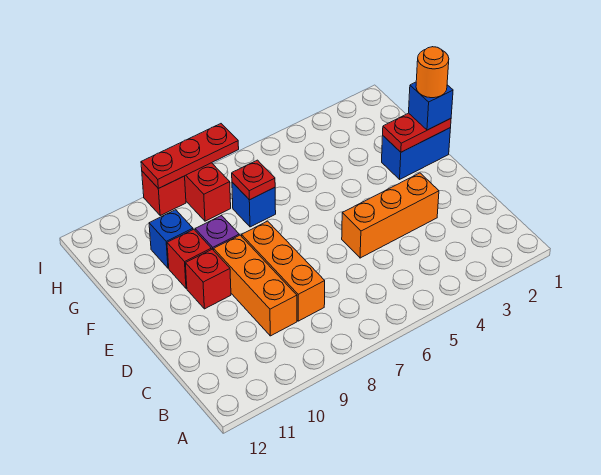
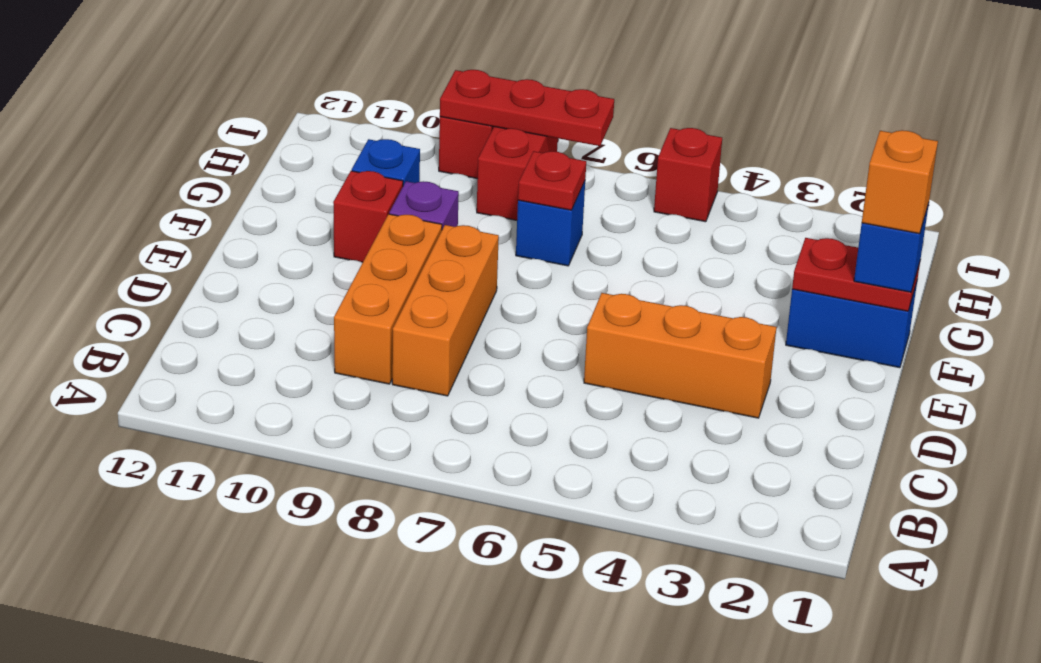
red brick E10 level 1 -> red brick I5 level 1
orange round brick F1 level 4 -> orange brick F1 level 4

